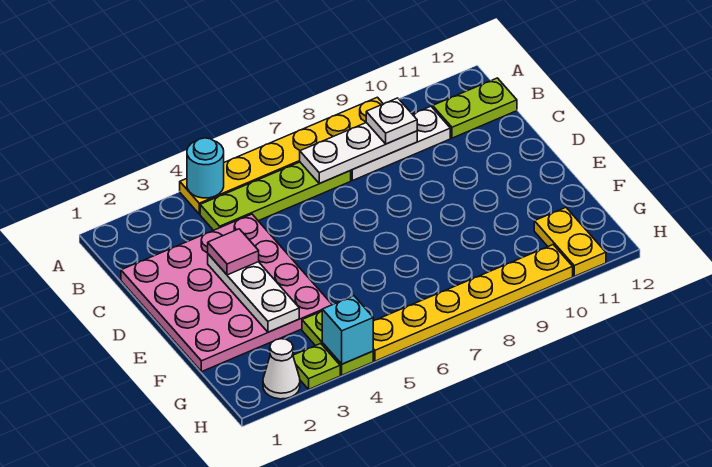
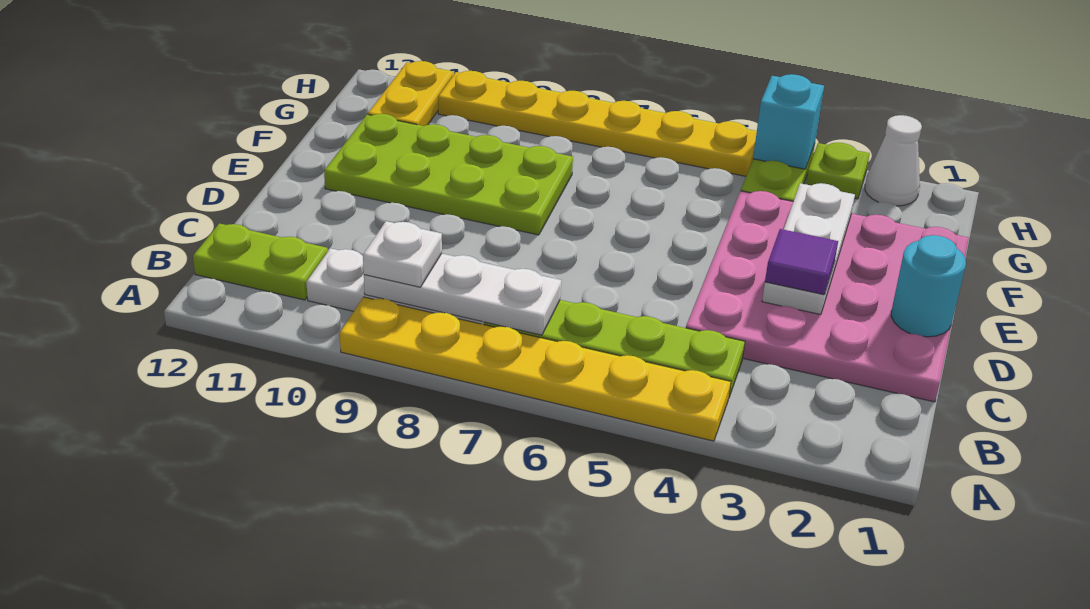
cyan round brick A4 level 2 -> cyan round brick D1 level 2
pink tile D3 level 3 -> purple tile D3 level 3
none -> lime plate E8:F11 level 1

